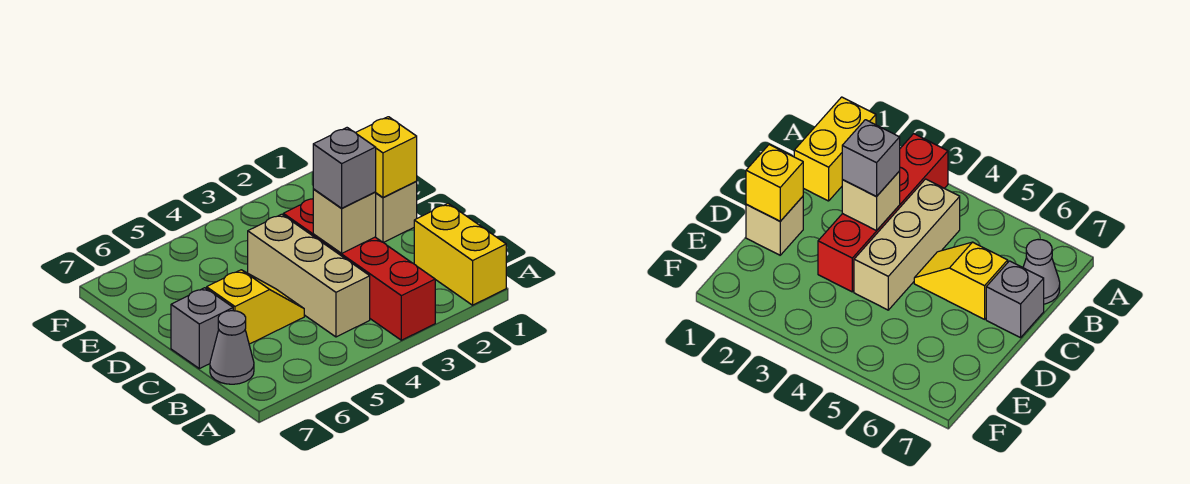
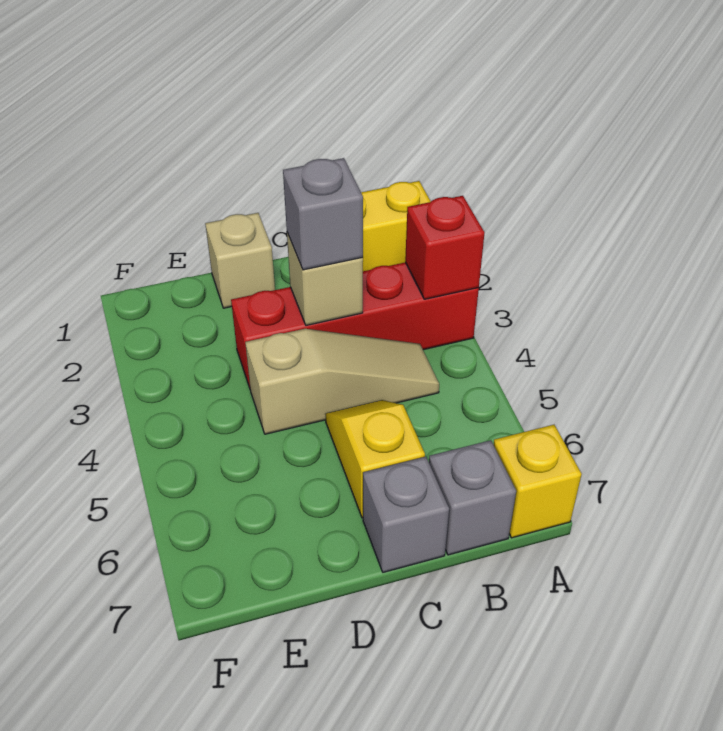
none -> red brick A3 level 2
tan brick B4:D4 level 1 -> tan slope B4:D4 level 1 top D
grey cone B7 level 1 -> grey brick B7 level 1
yellow brick D1 level 2 -> yellow brick A7 level 1

